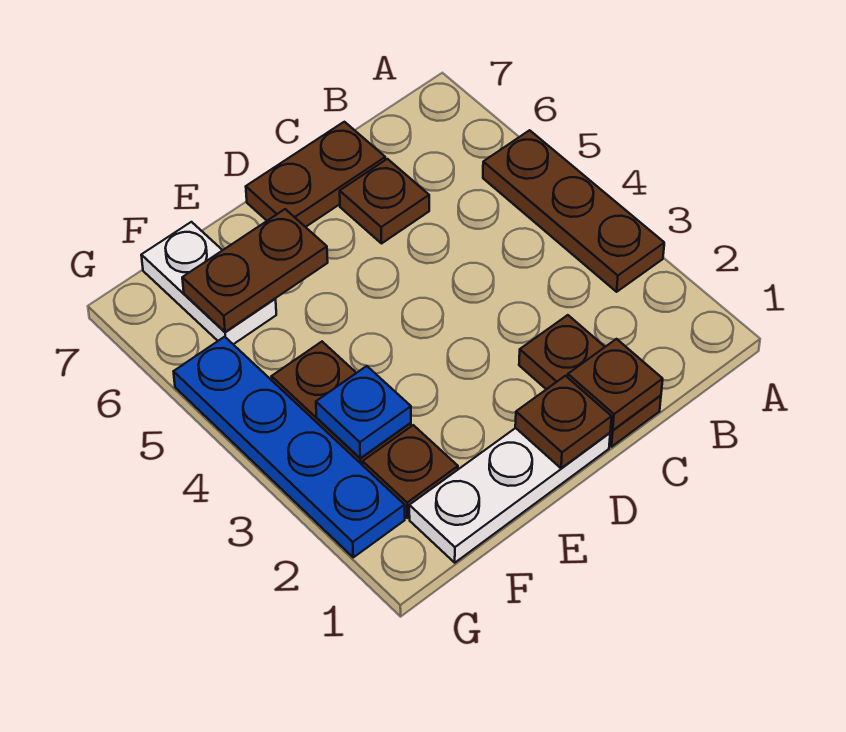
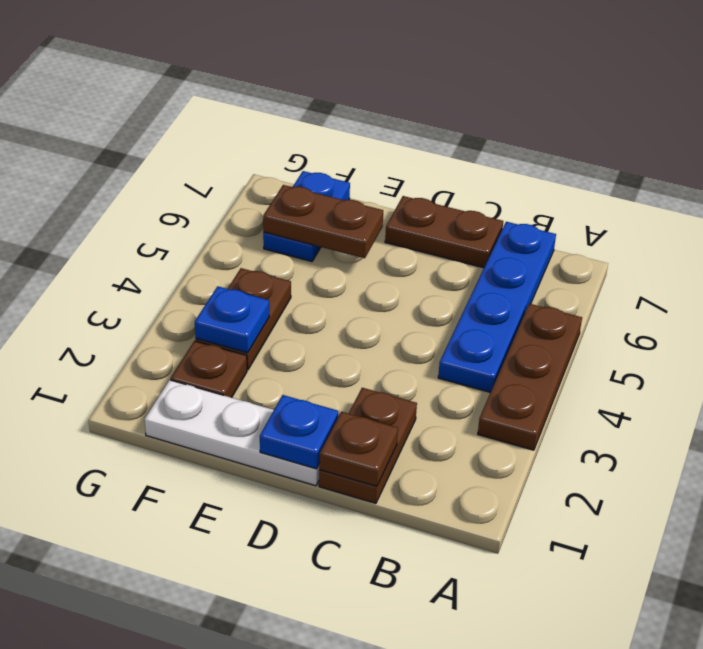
brown plate C6 level 1 -> none
brown plate D1 level 2 -> blue plate D1 level 2
white plate F6:F7 level 1 -> blue plate F6:F7 level 1
blue plate G2:G5 level 1 -> blue plate B4:B7 level 1

